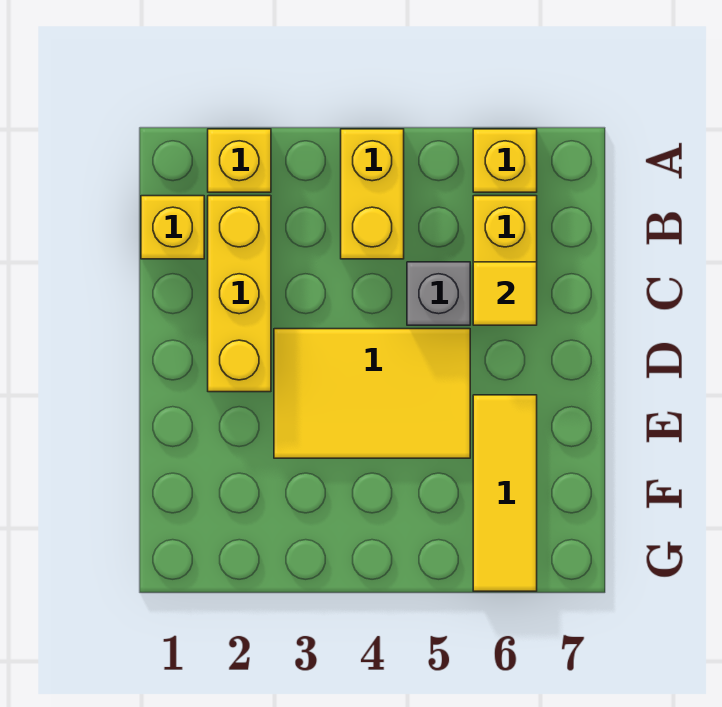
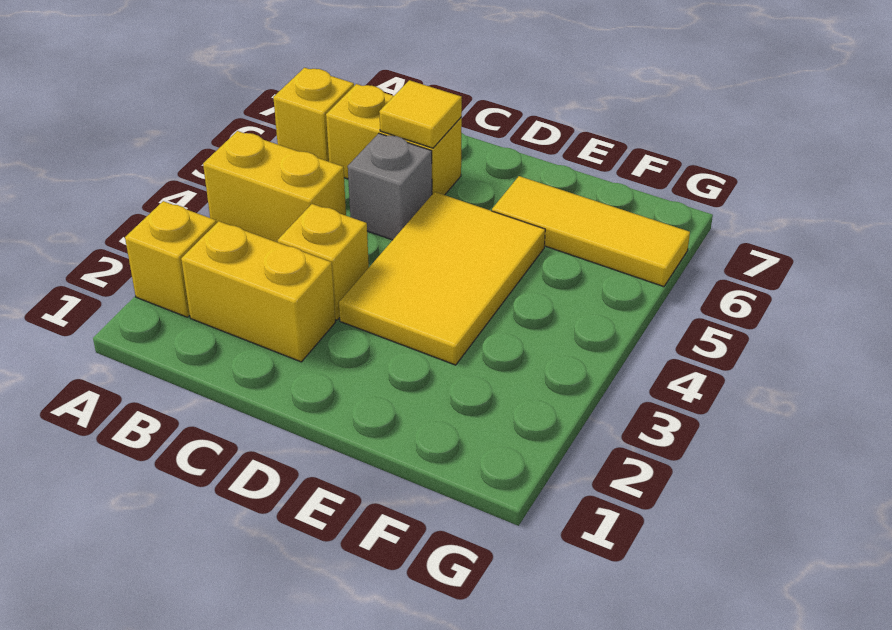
yellow brick B1 level 1 -> yellow brick C3 level 1
yellow brick B2:D2 level 1 -> yellow brick B2:C2 level 1

